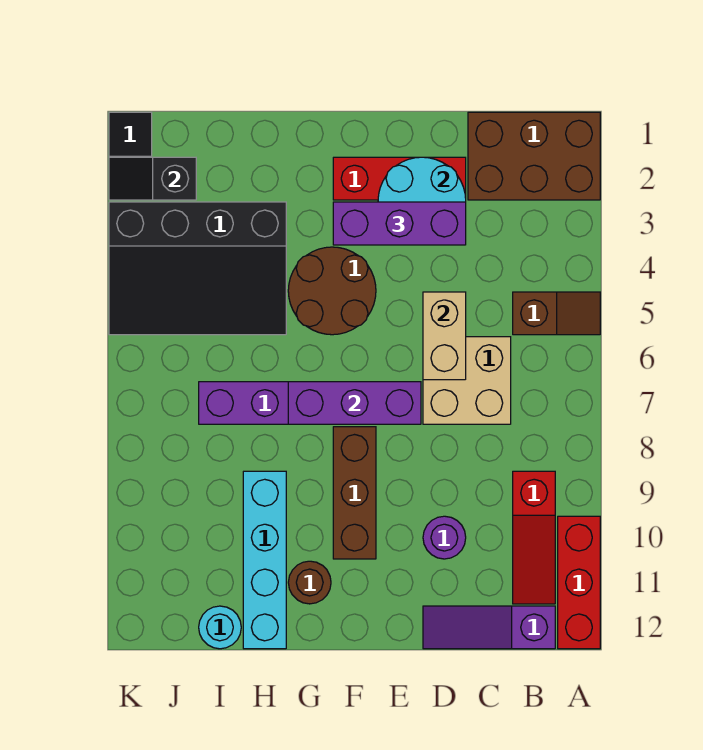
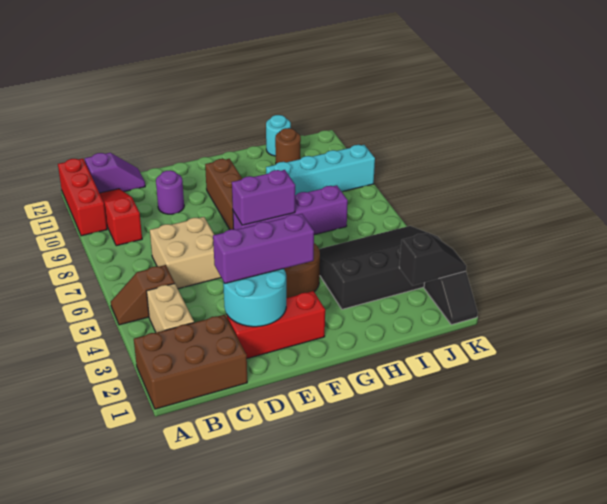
purple slope B12:D12 level 1 top B -> purple slope B12:C12 level 1 top B
tan brick D5:D6 level 2 -> tan brick B3:B4 level 1
purple brick E7:G7 level 2 -> purple brick F7:G7 level 2
brown round brick G11 level 1 -> brown round brick I11 level 1
cyan brick H9:H12 level 1 -> cyan brick H9:K9 level 1

